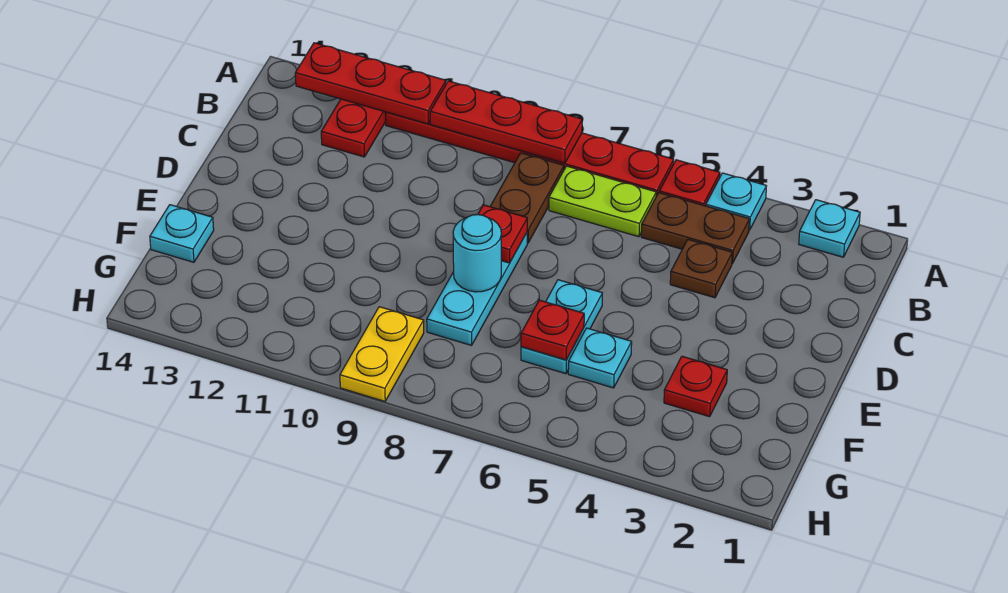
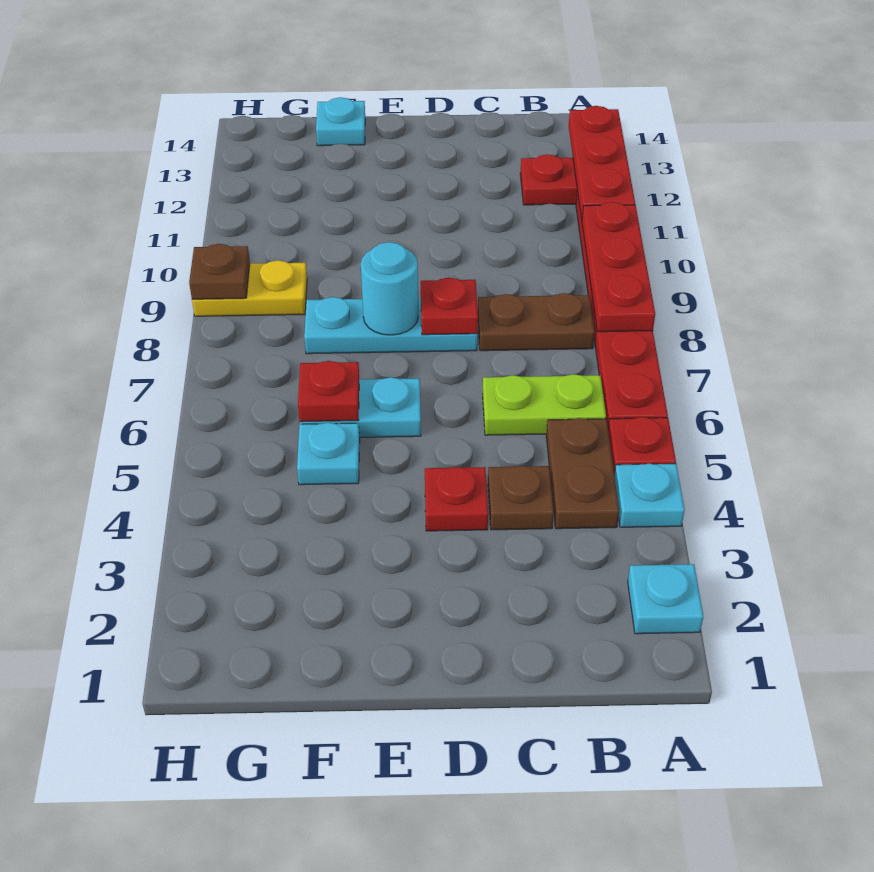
lime plate B6:B7 level 1 -> lime plate B6:C6 level 1
red plate F3 level 1 -> red plate D4 level 1
none -> brown plate H9 level 2

